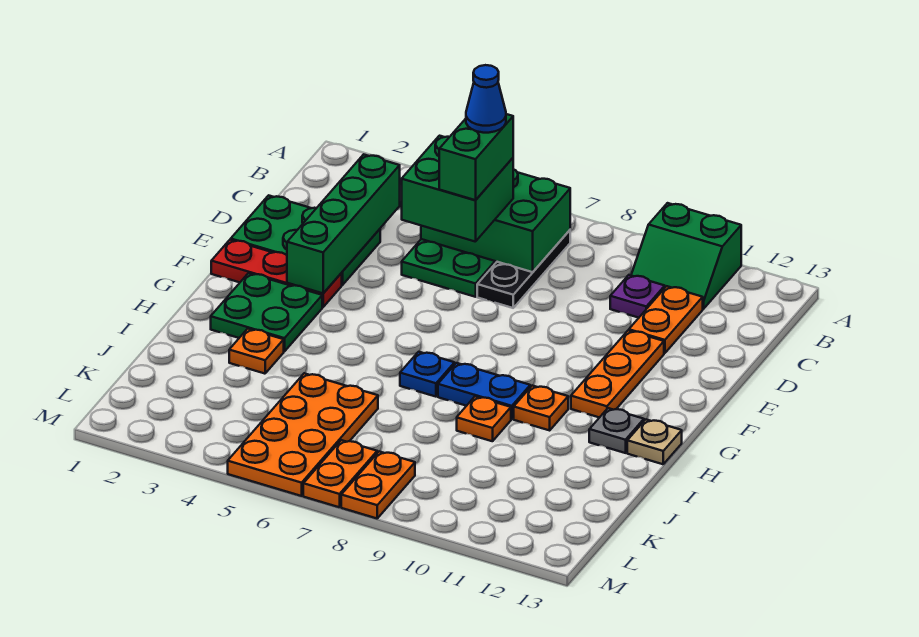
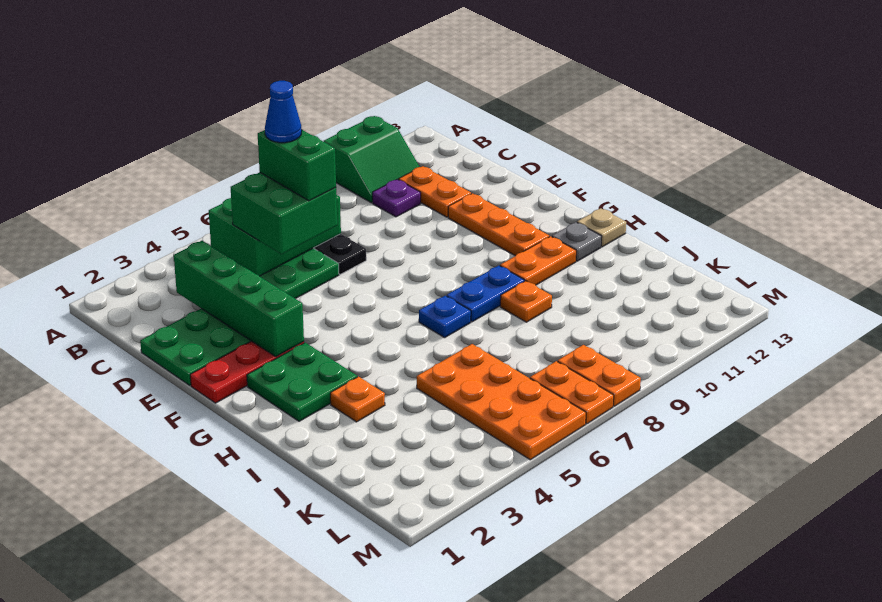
orange plate H10 level 1 -> orange plate H10:H11 level 1

